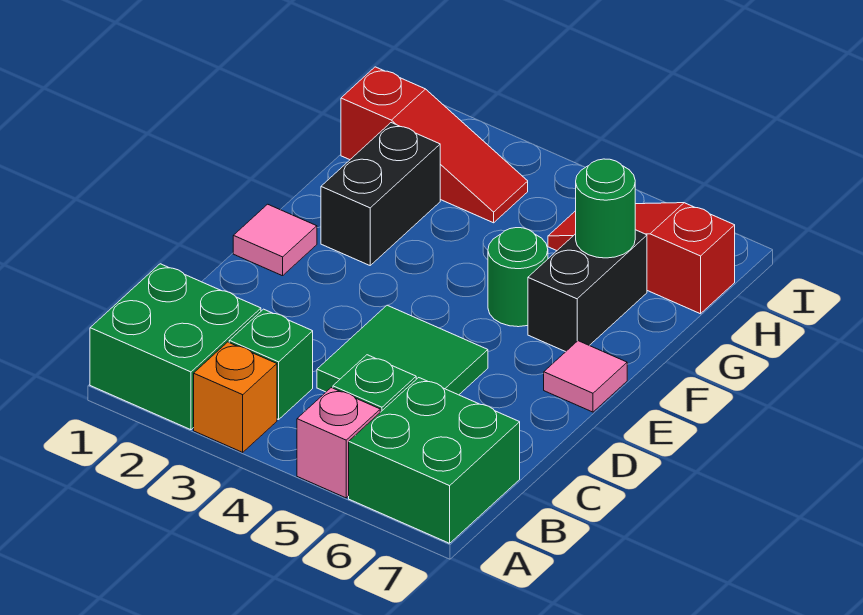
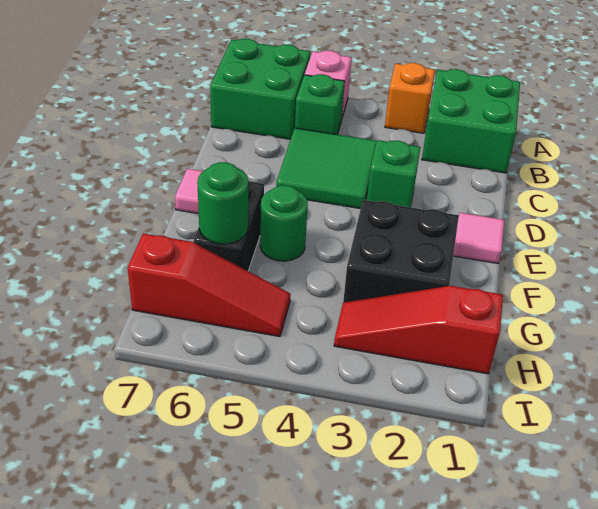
green brick B3 level 1 -> green brick D3 level 1
black brick F2:G2 level 1 -> black brick F2:G3 level 1

